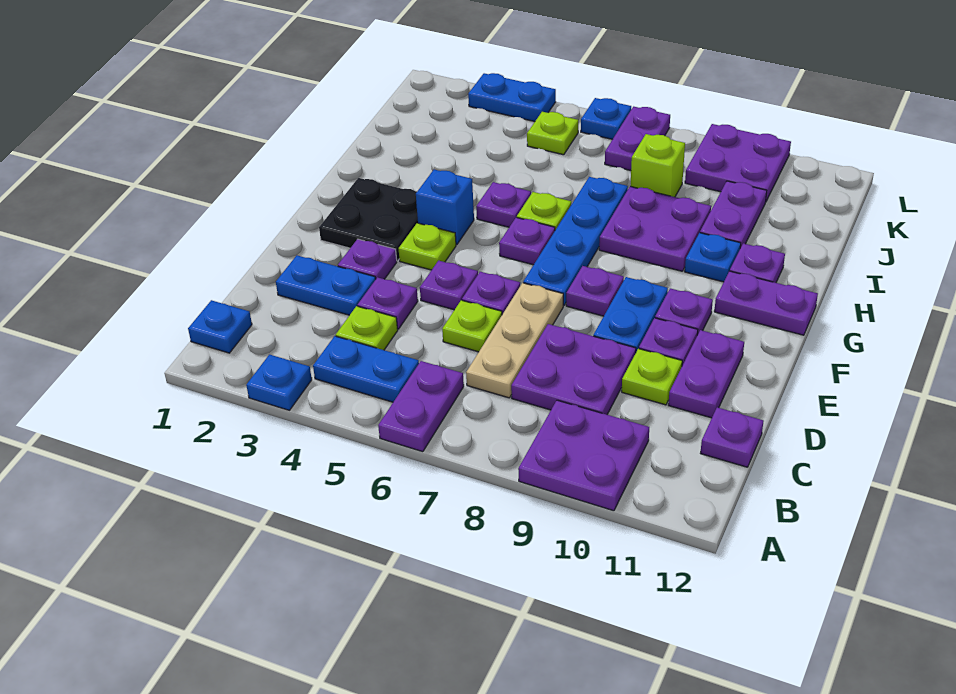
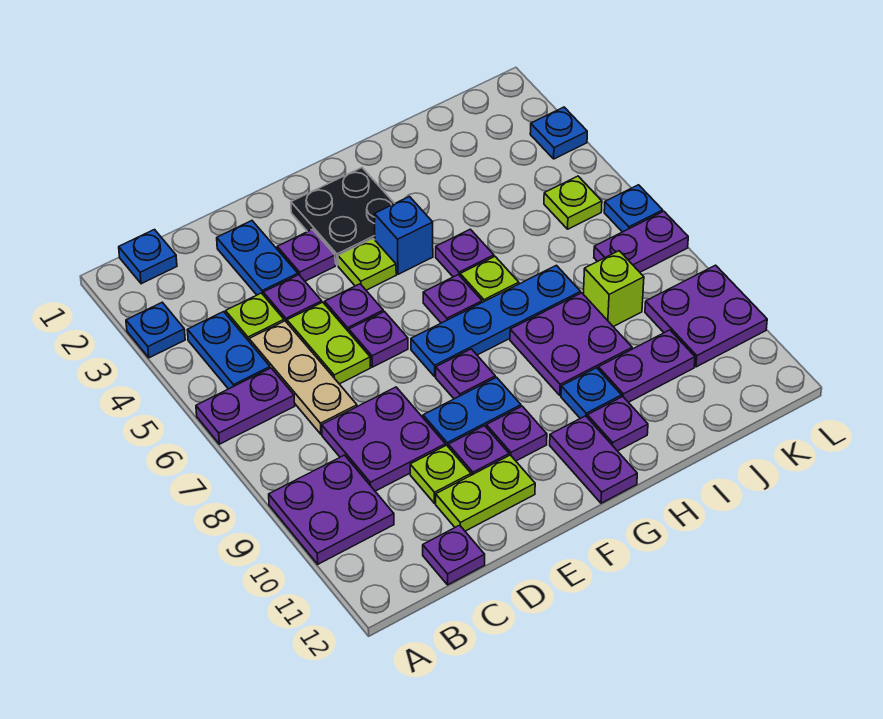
tan plate C7:E7 level 1 -> tan plate C5:C7 level 1
lime plate D6 level 1 -> lime plate D5:D6 level 1
purple plate D11:E11 level 1 -> lime plate D11:E11 level 1
blue plate L3:L4 level 1 -> blue plate L3 level 1

